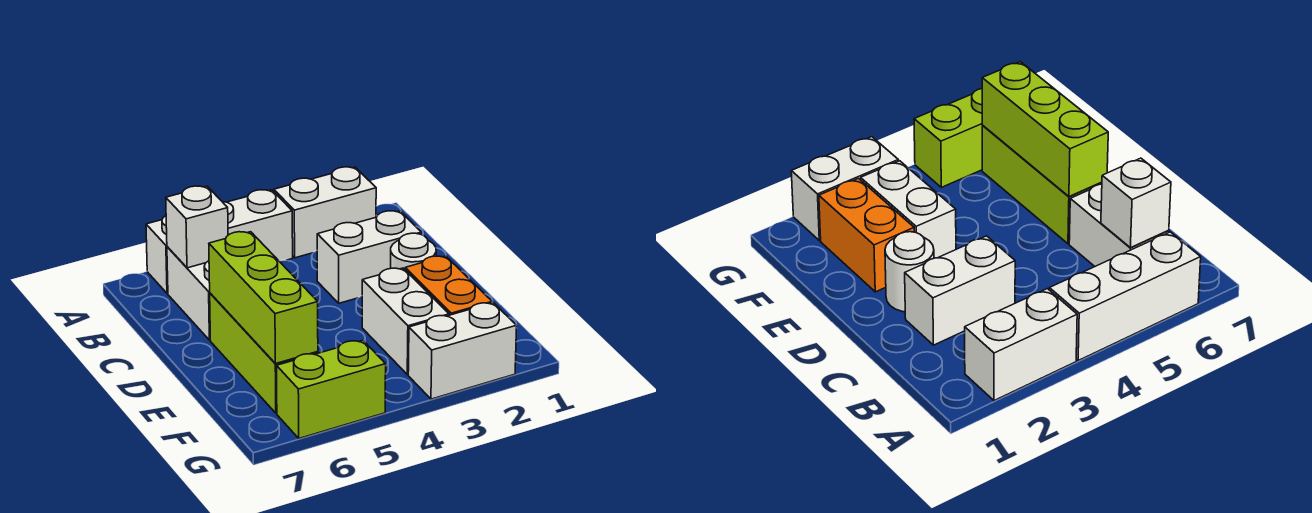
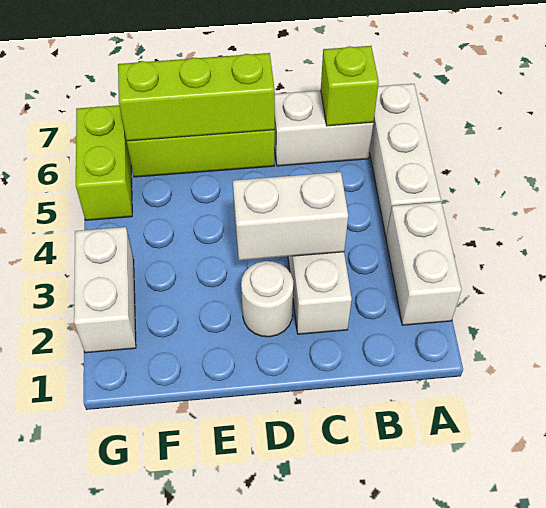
white brick B6 level 2 -> lime brick B6 level 2
orange brick E2:F2 level 1 -> none
white brick E3:F3 level 1 -> white brick C3:D3 level 2

